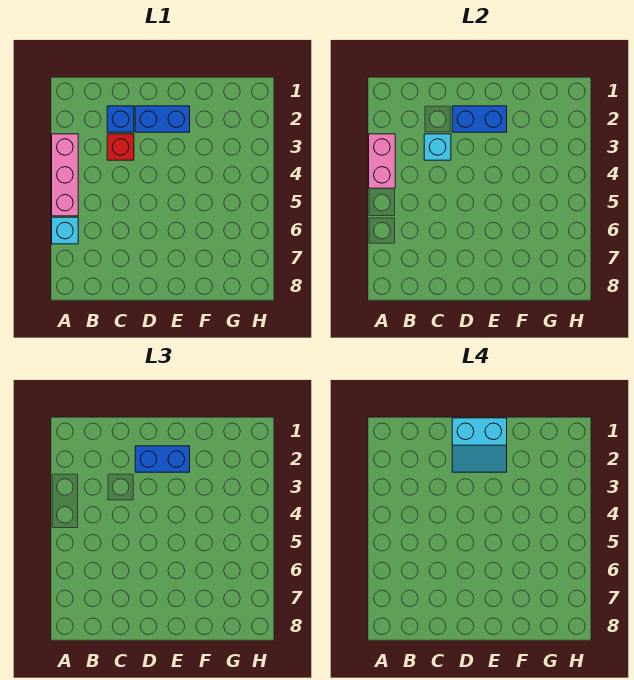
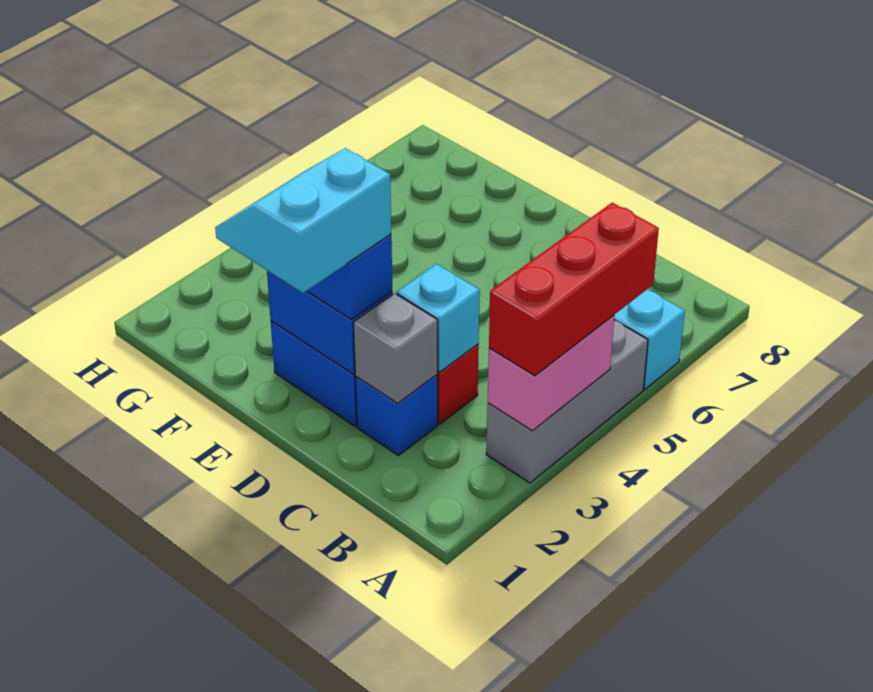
pink brick A3:A5 level 1 -> grey brick A3:A5 level 1
none -> red brick A3:A5 level 3
none -> grey brick C2 level 2
cyan slope D1:E2 level 4 top 1 -> cyan slope D1:E2 level 4 top D

